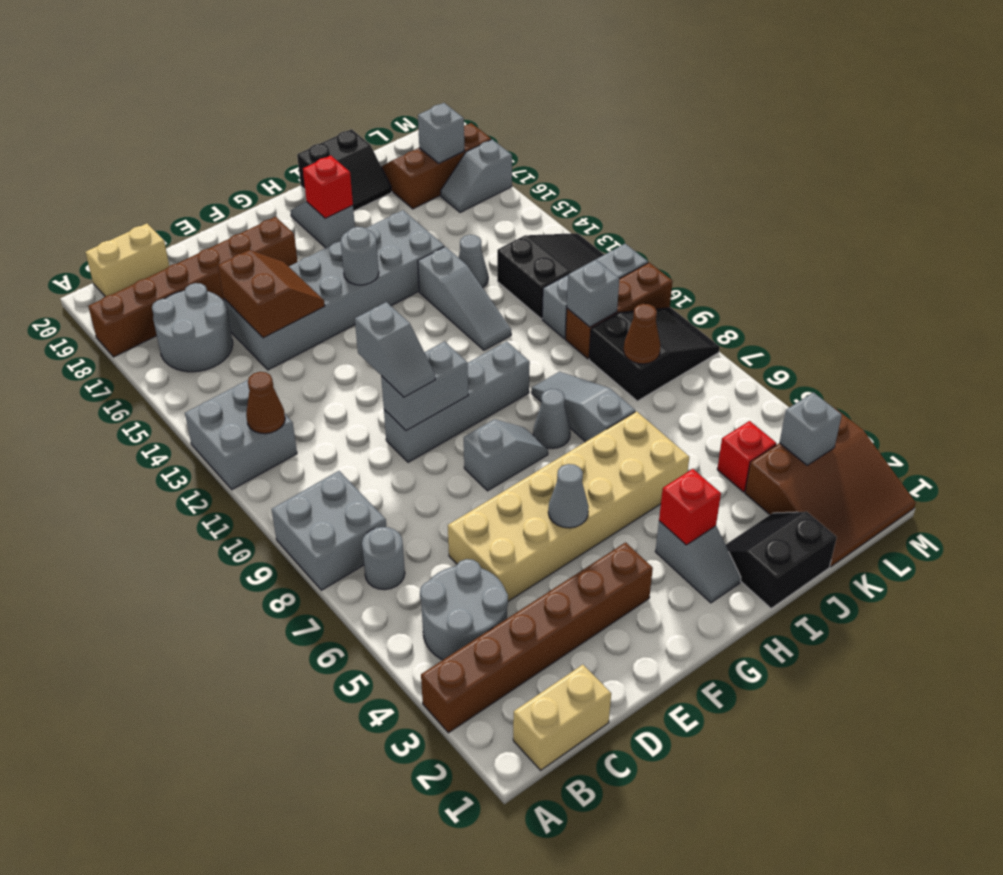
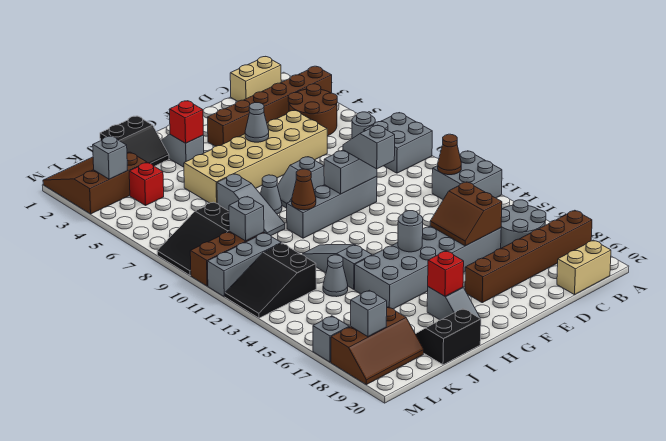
grey round brick B4:C5 level 1 -> brown round brick B4:C5 level 1
brown cone K8 level 2 -> brown cone H10 level 2

